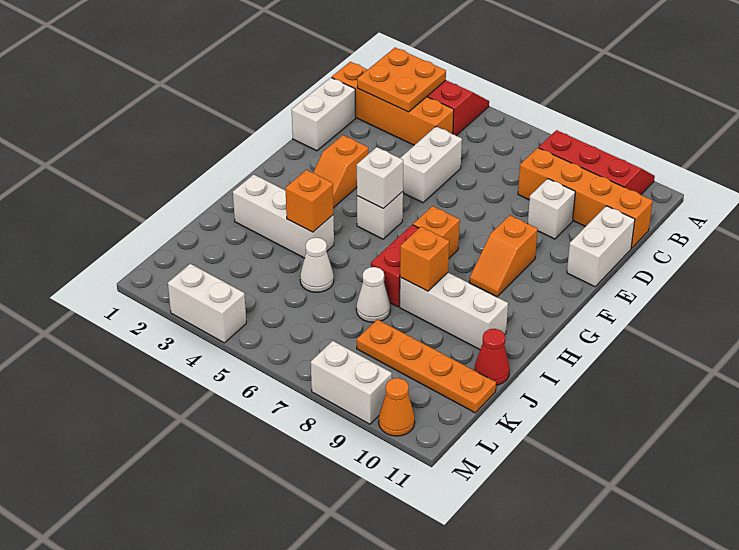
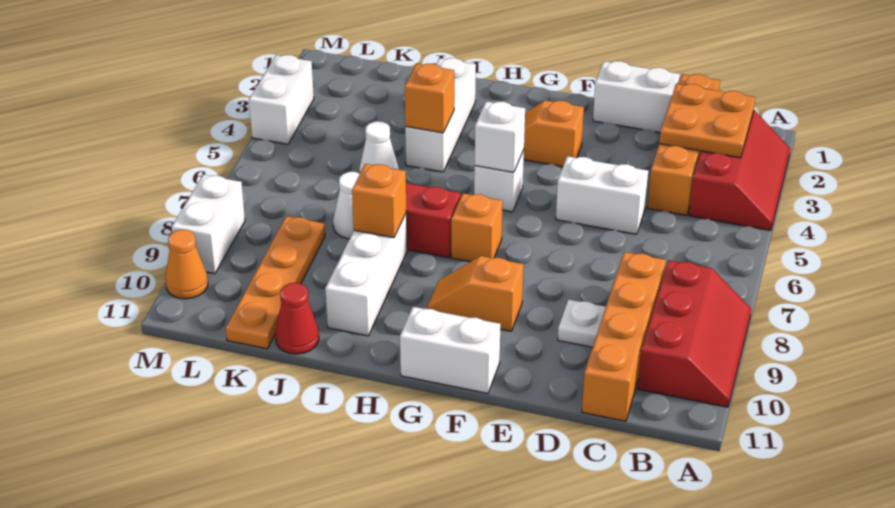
white brick D9 level 1 -> white plate D9 level 1
white brick D11:E11 level 1 -> white brick F11:G11 level 1

